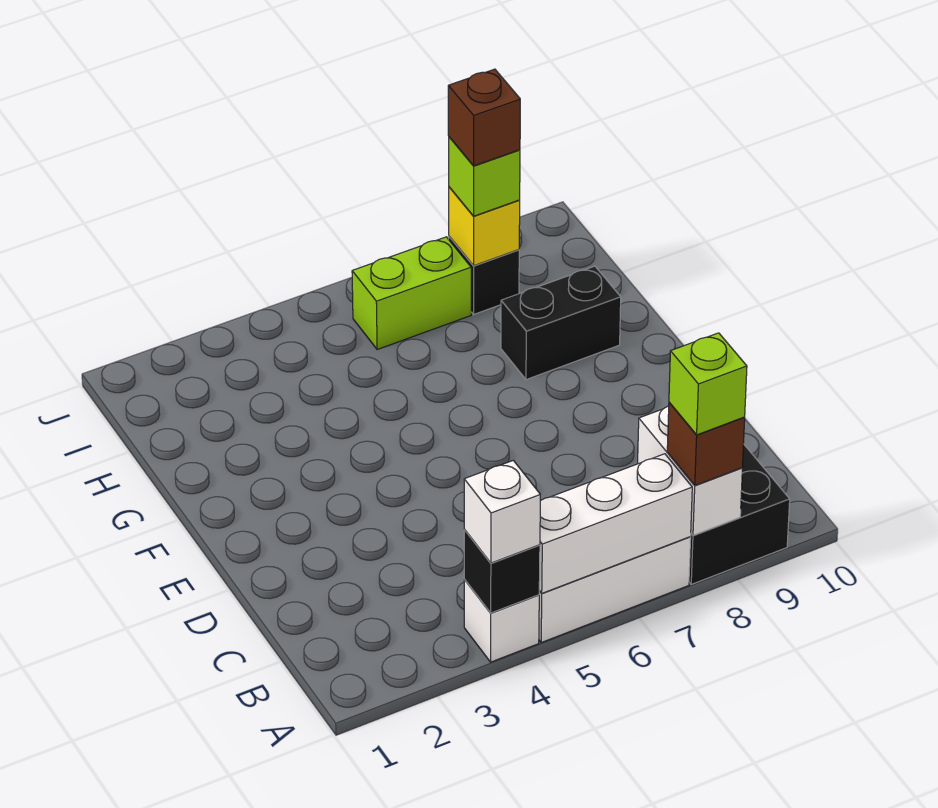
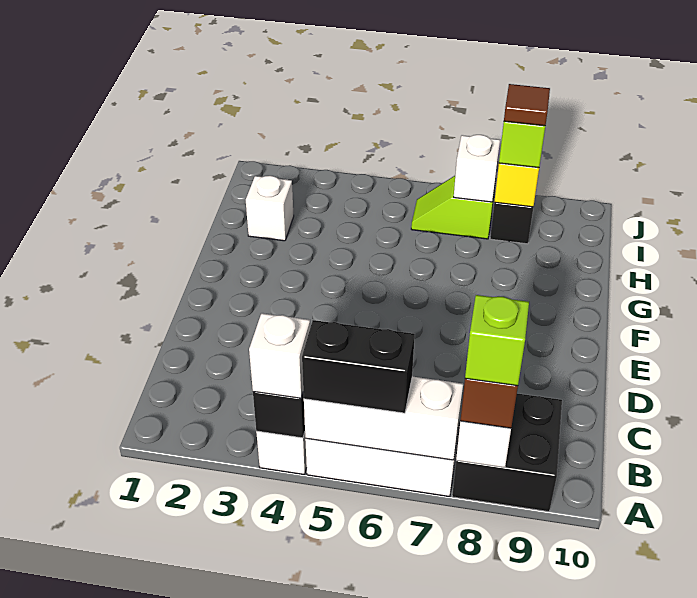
black brick G8:G9 level 1 -> black brick A5:A6 level 3
none -> white brick H2 level 1
lime brick I6:I7 level 1 -> lime slope I6:I7 level 1 top 7
none -> white brick I7 level 2
brown brick I8 level 4 -> brown tile I8 level 4

